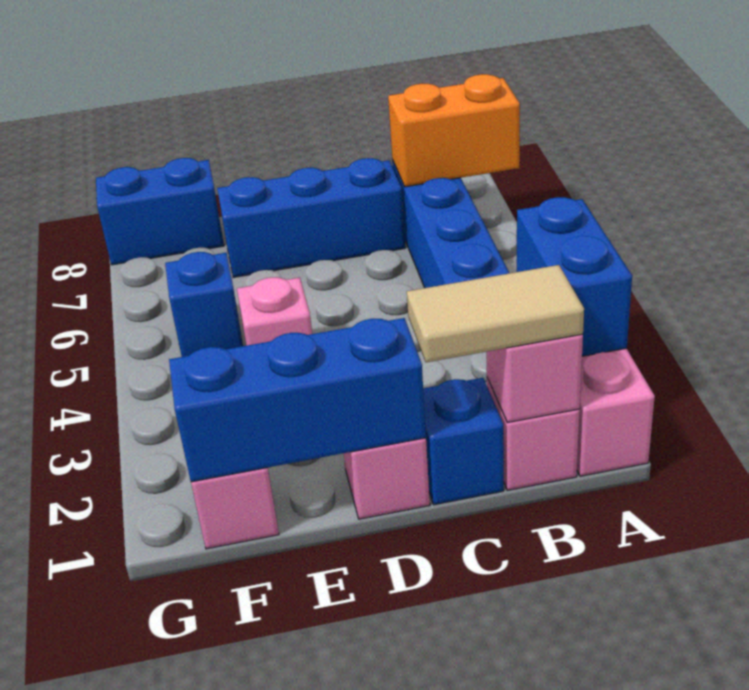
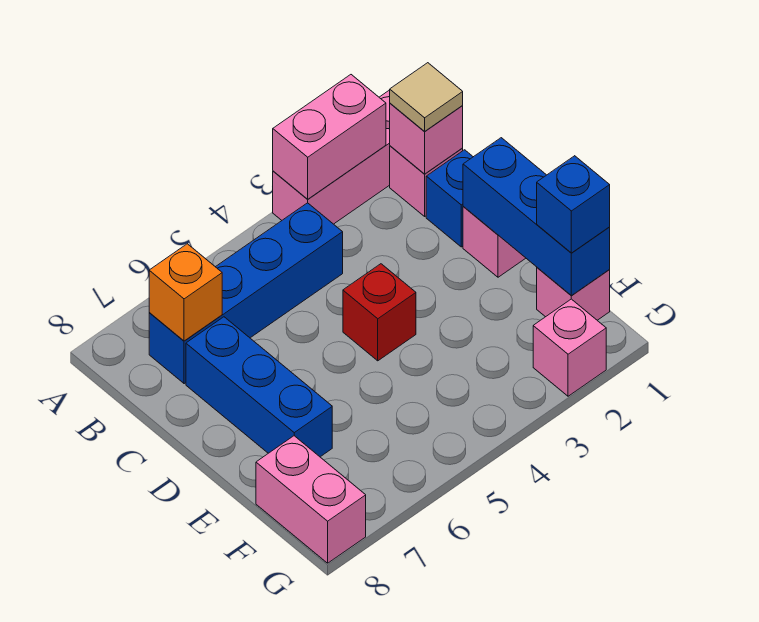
blue brick A2:A3 level 2 -> pink brick A2:A3 level 2
orange brick A7:B7 level 2 -> orange brick B7 level 2
tan tile B1:C1 level 3 -> tan tile B1 level 3
none -> red brick D4 level 1
pink brick E4 level 1 -> pink brick G2 level 1
blue brick F5 level 1 -> blue brick F1 level 3
blue brick F8:G8 level 1 -> pink brick F8:G8 level 1

